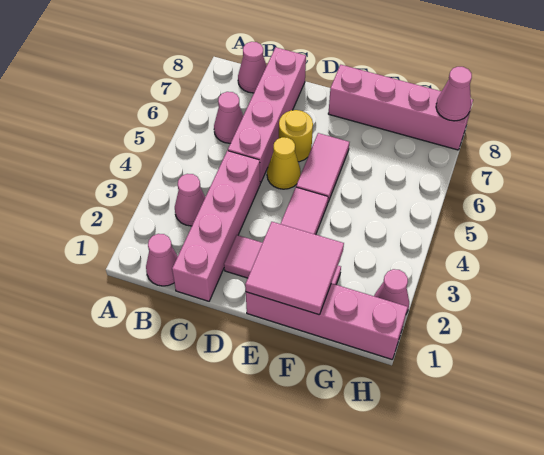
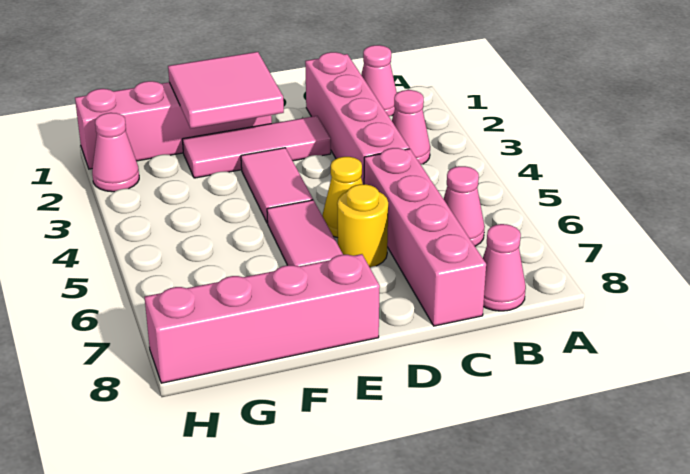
pink cone H8 level 2 -> none

